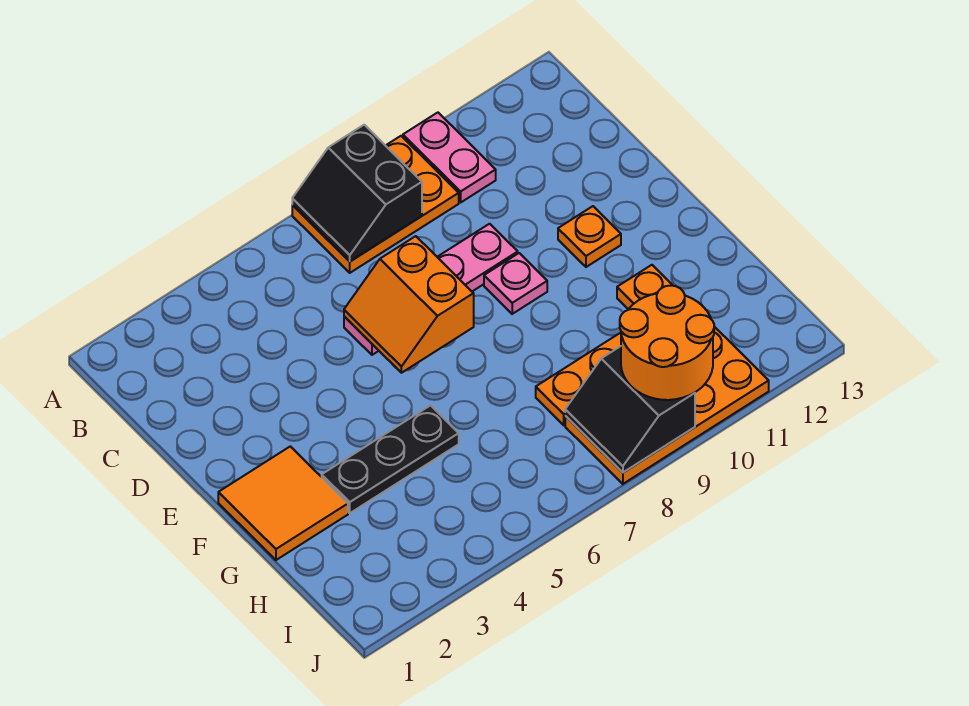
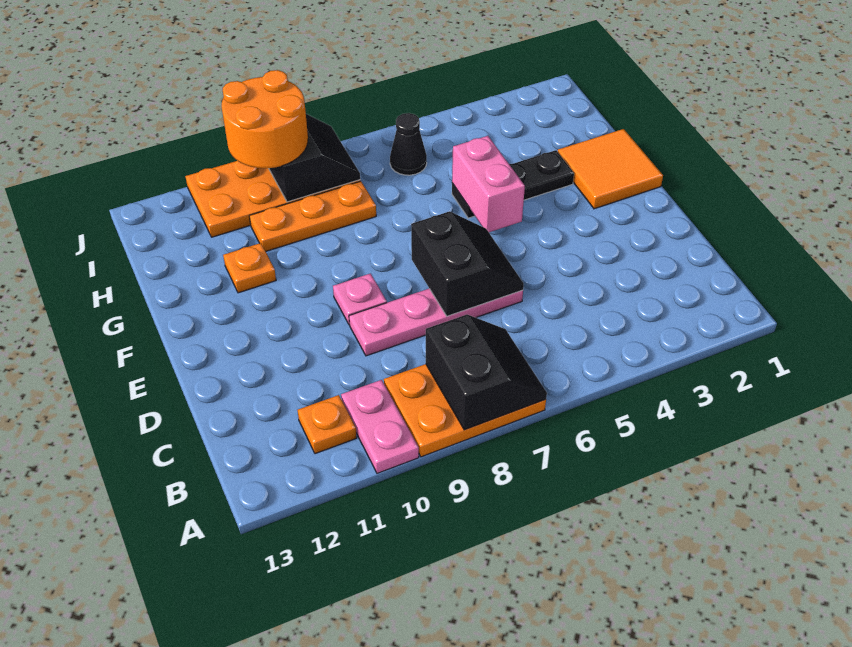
orange slope D6:E7 level 2 top 7 -> black slope D6:E7 level 2 top 7
orange plate E11 level 1 -> orange plate B11 level 1
none -> pink brick F5:G5 level 2
none -> black cone I6 level 1

